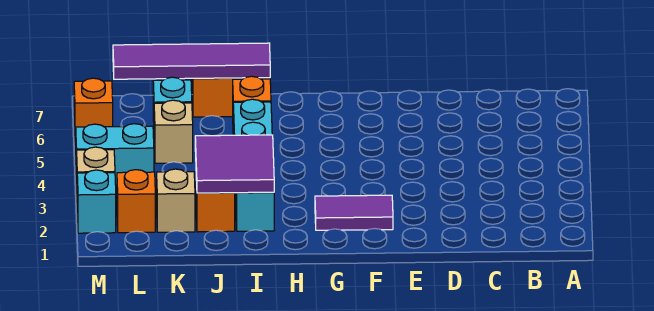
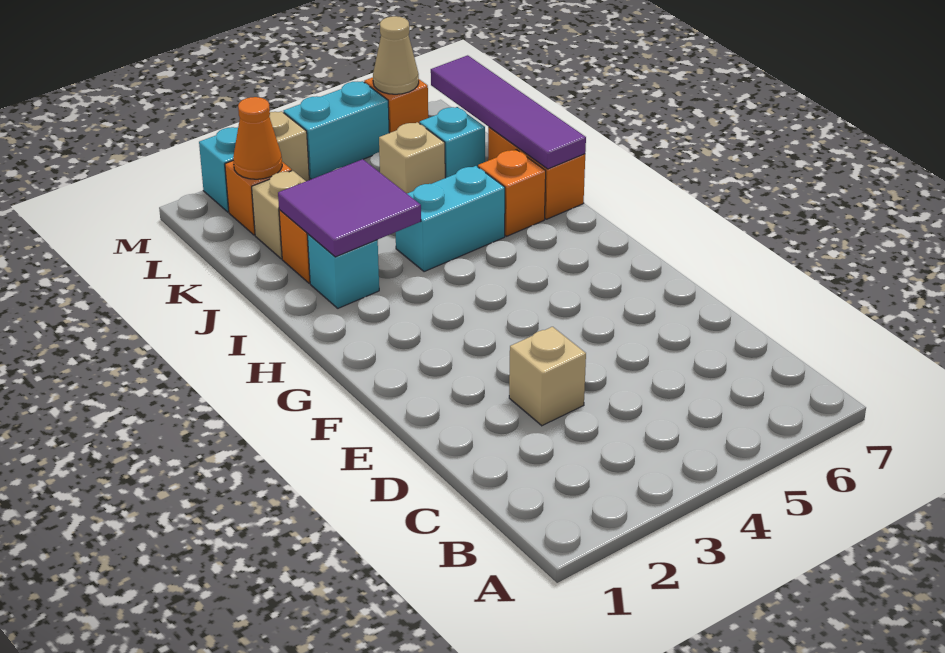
none -> tan brick D3 level 1
purple tile F2:G2 level 1 -> none
none -> orange cone L2 level 2
cyan brick L4:M4 level 1 -> cyan brick M4:M5 level 1
none -> tan cone M6 level 2

